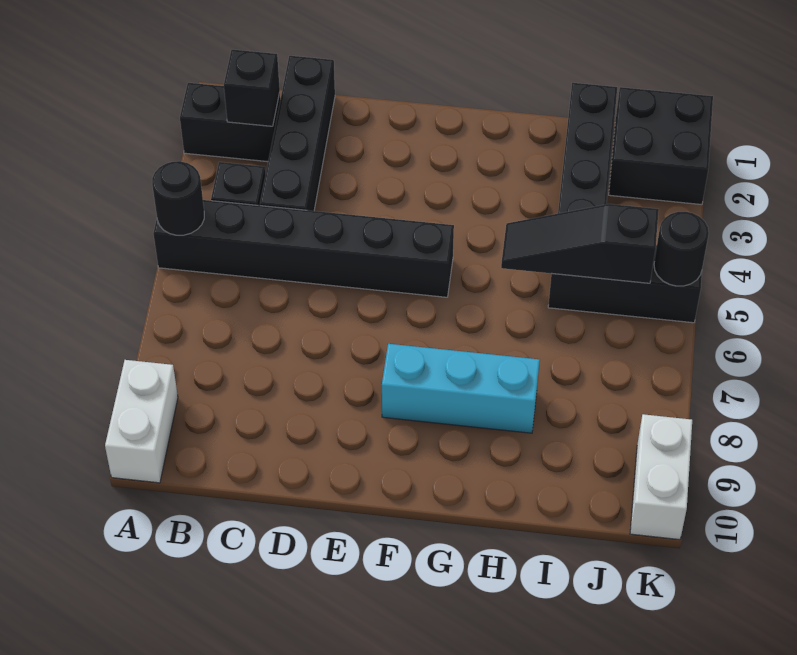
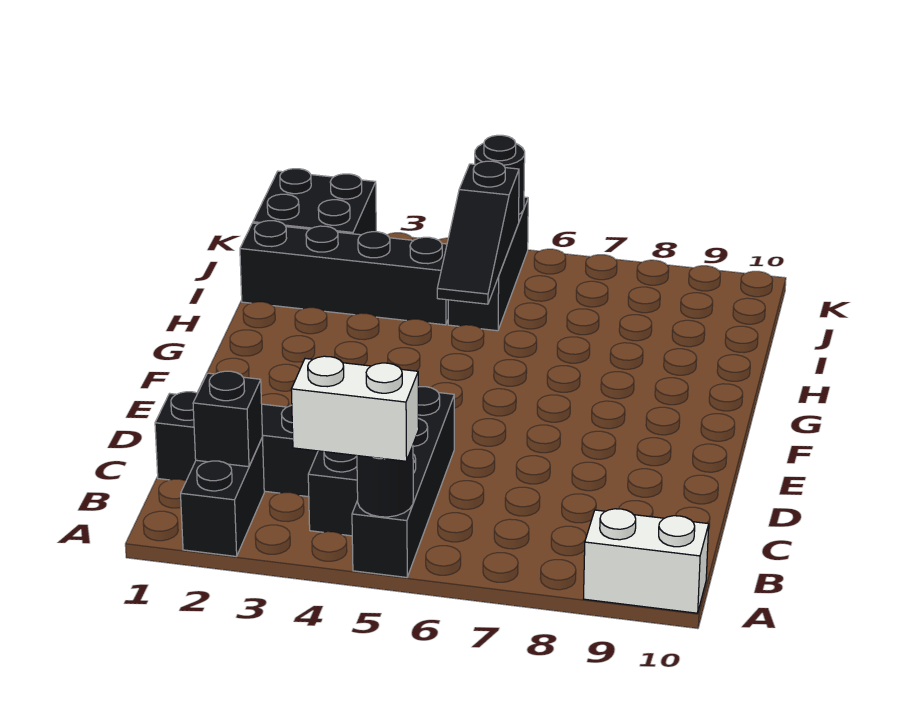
black brick A5:F5 level 1 -> black brick A5:D5 level 1
cyan brick F8:H8 level 1 -> none
white brick K9:K10 level 1 -> white brick A4:A5 level 3

